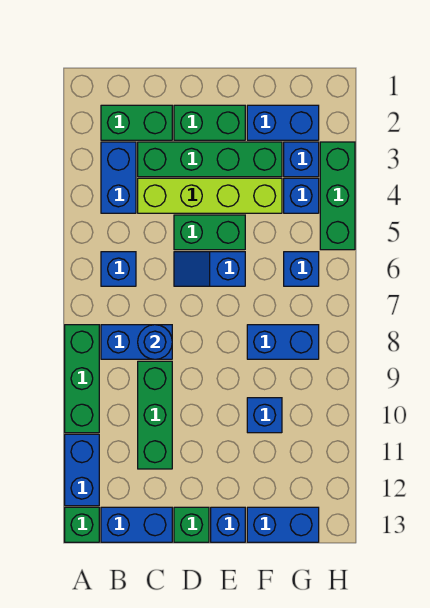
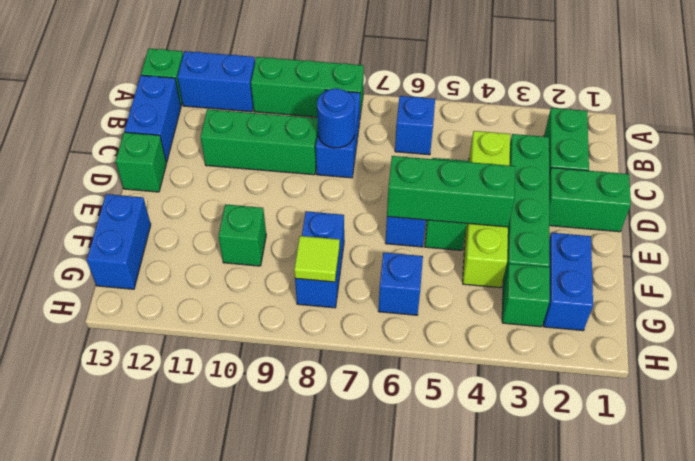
blue brick B3:B4 level 1 -> none
green brick D2:E2 level 1 -> green brick D1:D2 level 1
blue brick E13 level 1 -> none
blue brick F10 level 1 -> green brick F10 level 1
blue brick G3 level 1 -> green brick G3 level 1
blue brick G4 level 1 -> none
none -> lime tile G8 level 2
green brick H3:H5 level 1 -> green brick E4:E6 level 2

